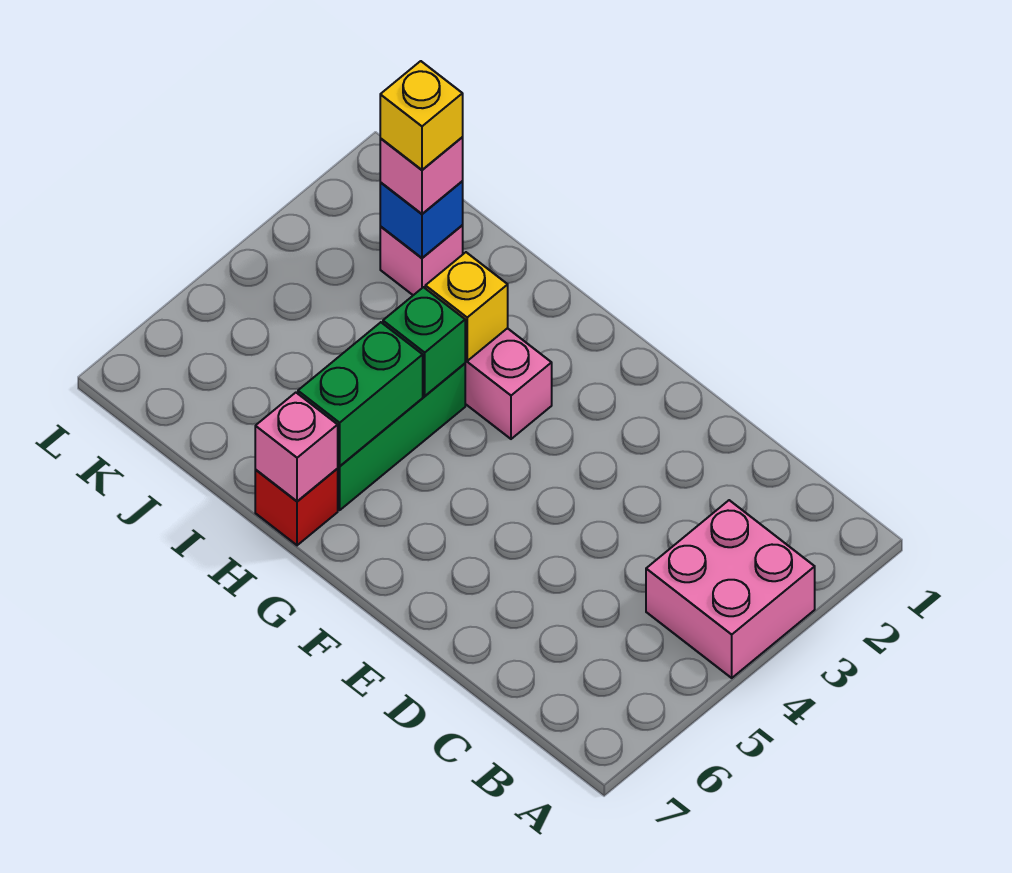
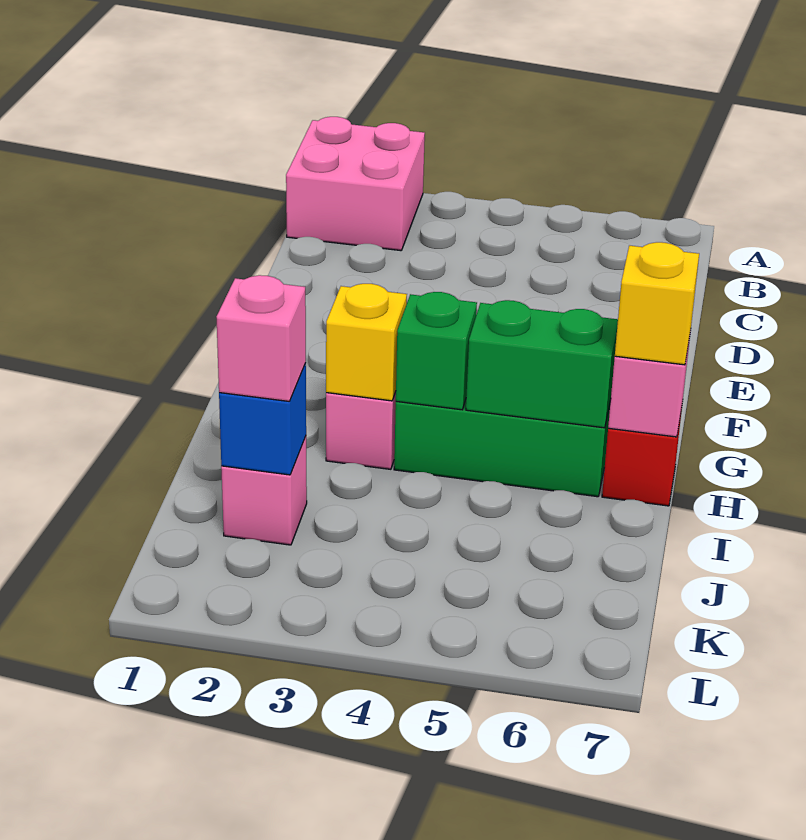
pink brick A3:B4 level 1 -> pink brick A1:B2 level 1
yellow brick J2 level 4 -> yellow brick H7 level 3

